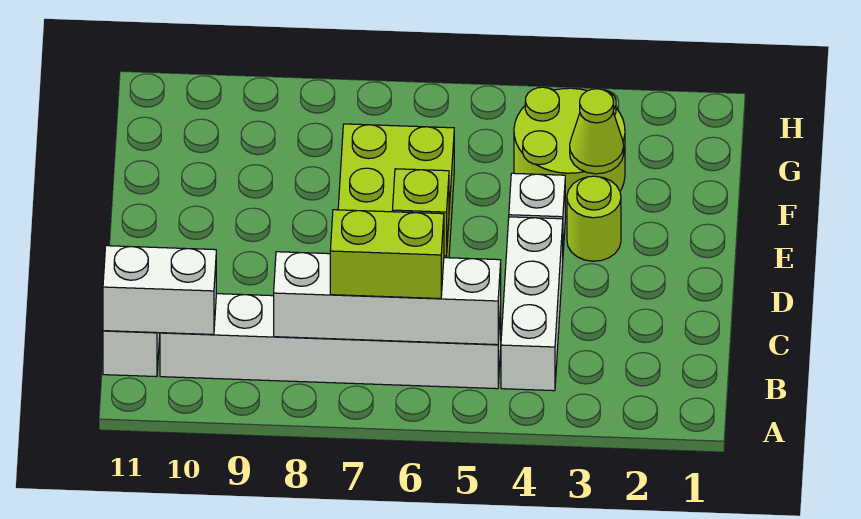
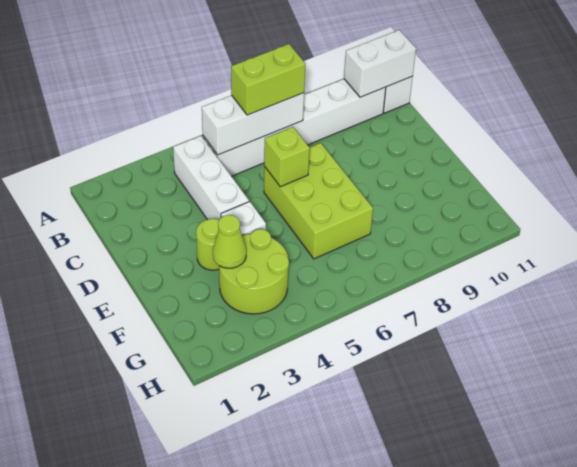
white brick B5:B8 level 2 -> white brick B5:B7 level 2

